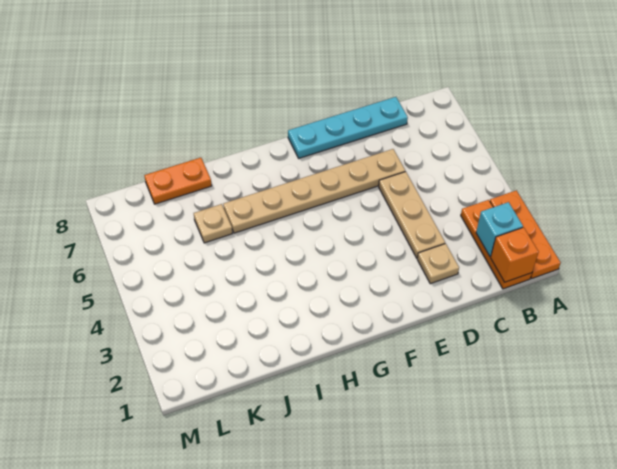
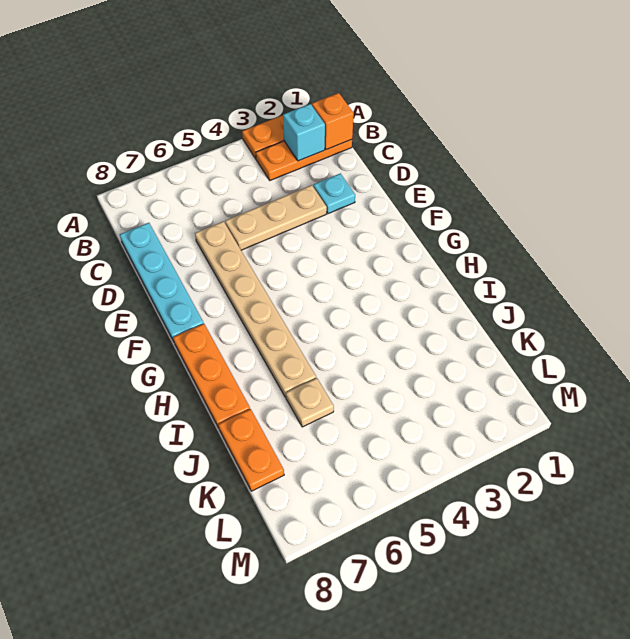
tan plate D2 level 1 -> cyan plate D2 level 1
none -> orange plate G8:I8 level 1

